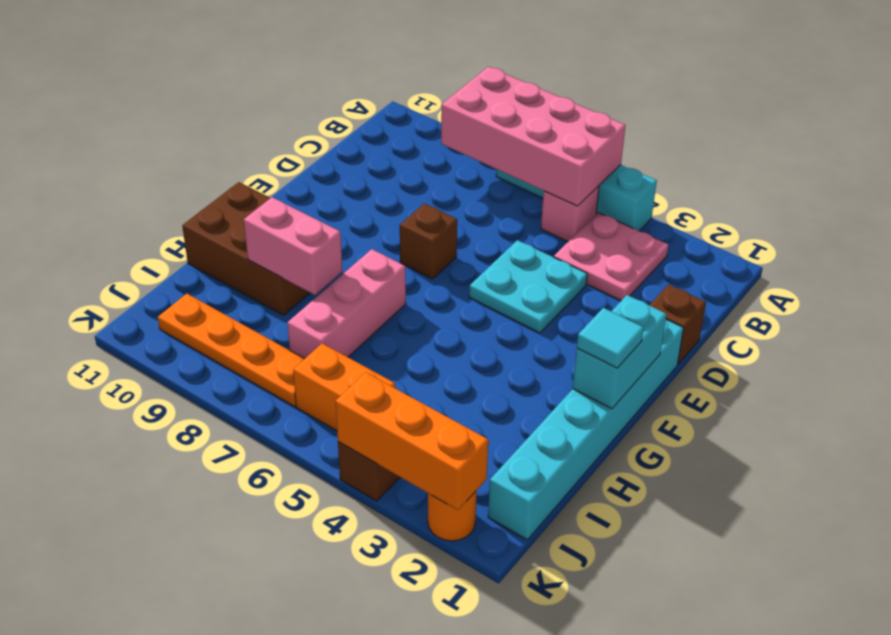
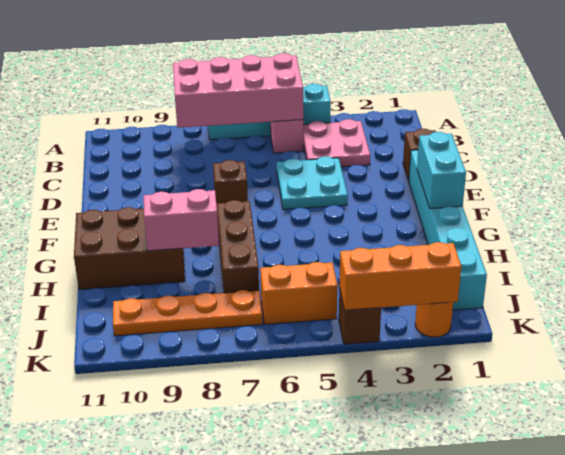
cyan tile G1 level 3 -> none
pink brick G7:I7 level 1 -> brown brick G7:I7 level 1

